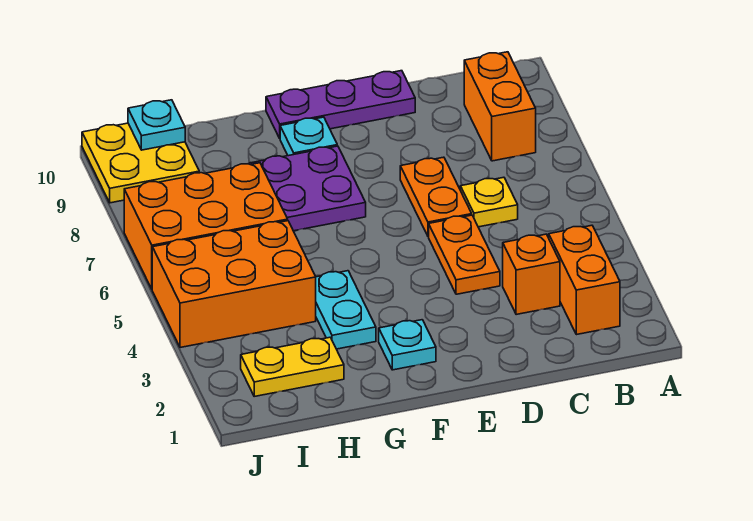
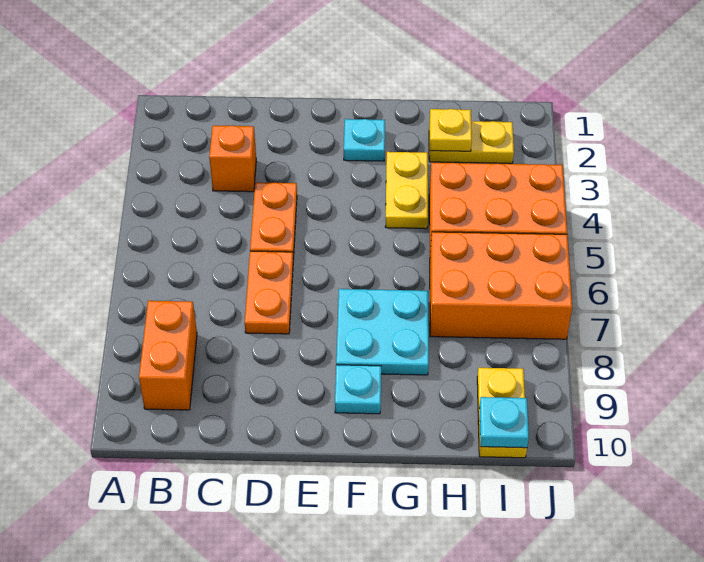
orange brick B2:B3 level 1 -> none
yellow plate C6 level 1 -> yellow plate H2 level 2
purple plate D10:F10 level 1 -> none
purple plate F7:G8 level 1 -> cyan plate F7:G8 level 1
cyan plate G3:G4 level 1 -> yellow plate G3:G4 level 1
yellow plate I9:J10 level 1 -> yellow plate I9:I10 level 1

